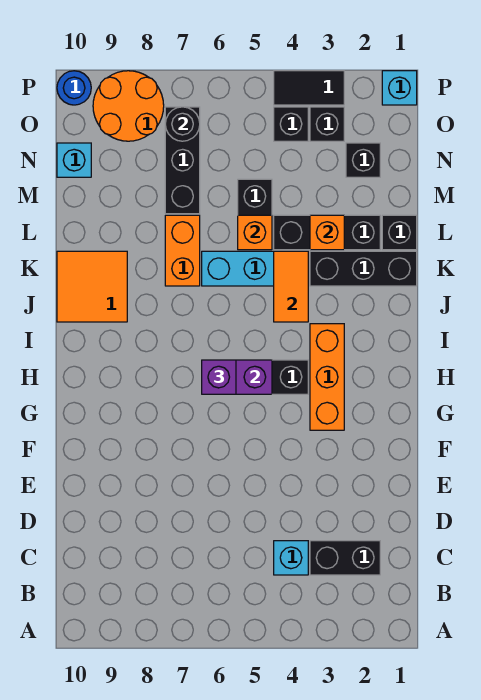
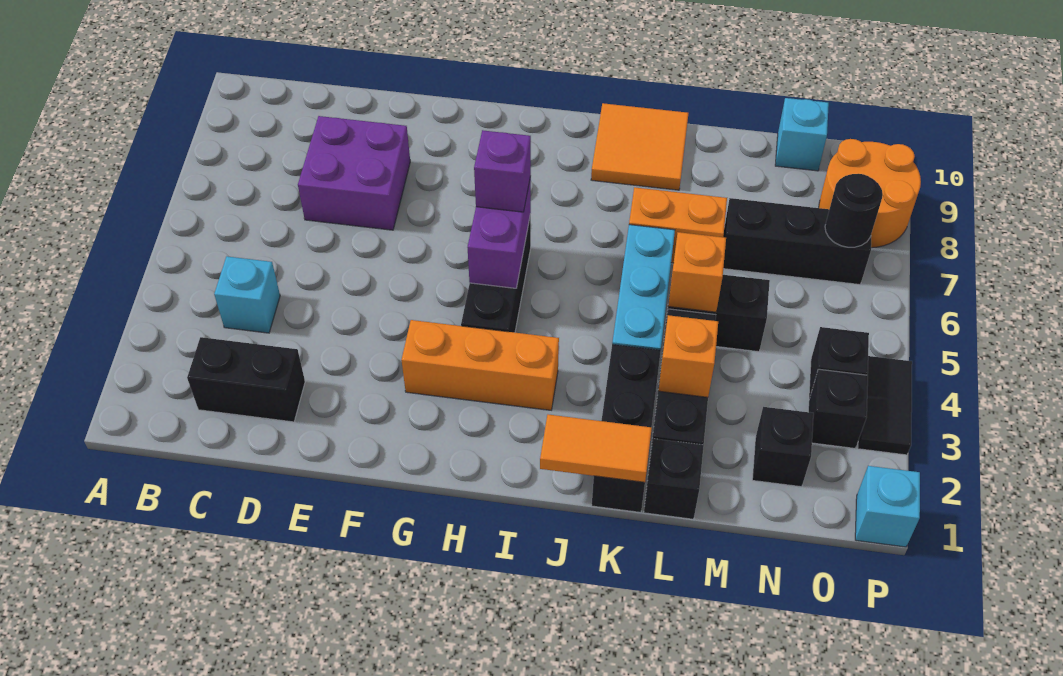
black brick C2:C3 level 1 -> black brick C2:D2 level 1
none -> purple brick D7:E8 level 1
orange tile J4:K4 level 2 -> orange tile J1:K1 level 2
blue round brick P10 level 1 -> none

